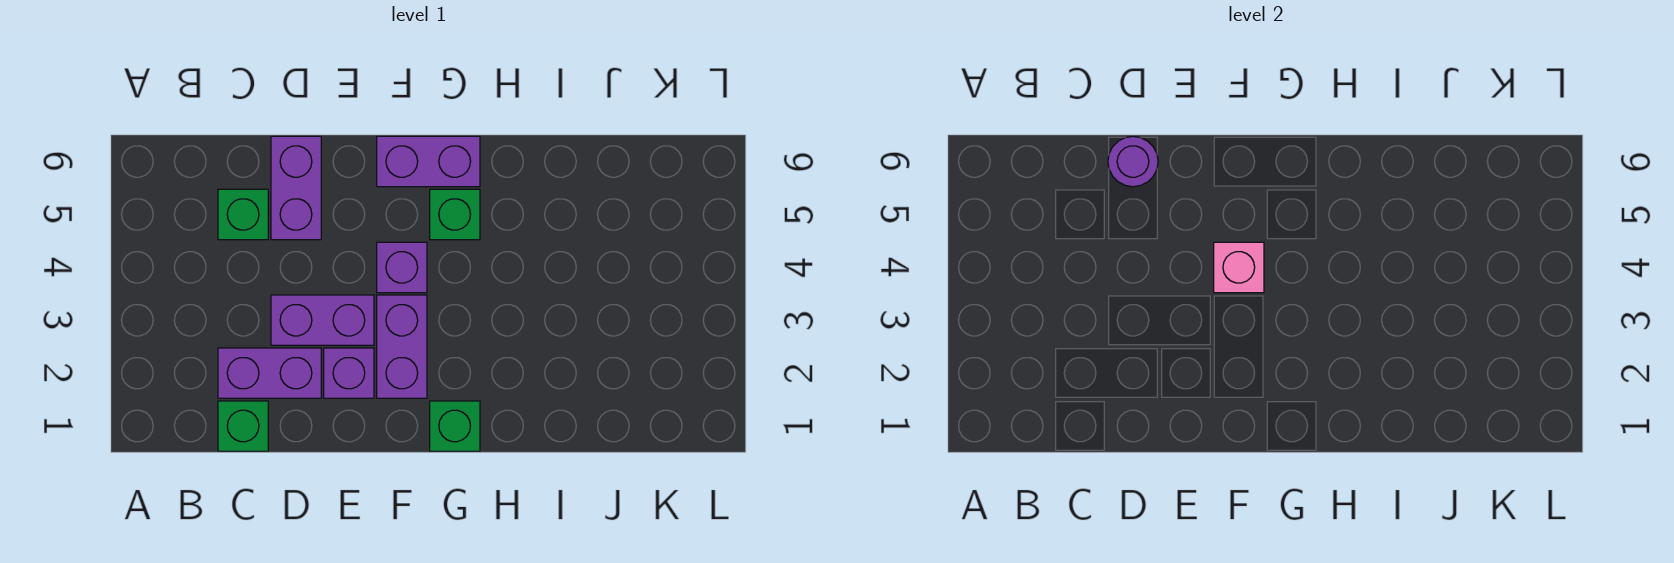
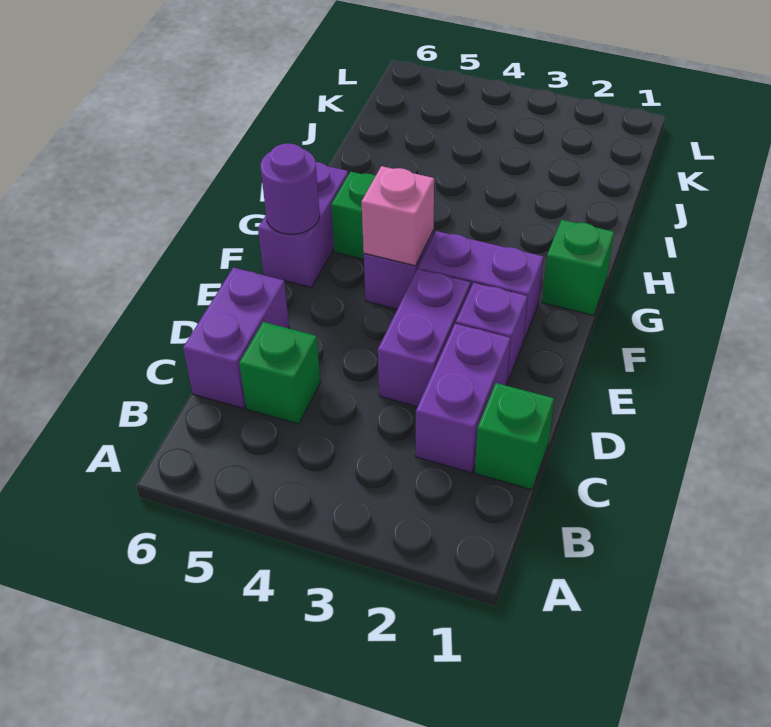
purple brick D5:D6 level 1 -> purple brick C6:D6 level 1
purple round brick D6 level 2 -> purple round brick F6 level 2

